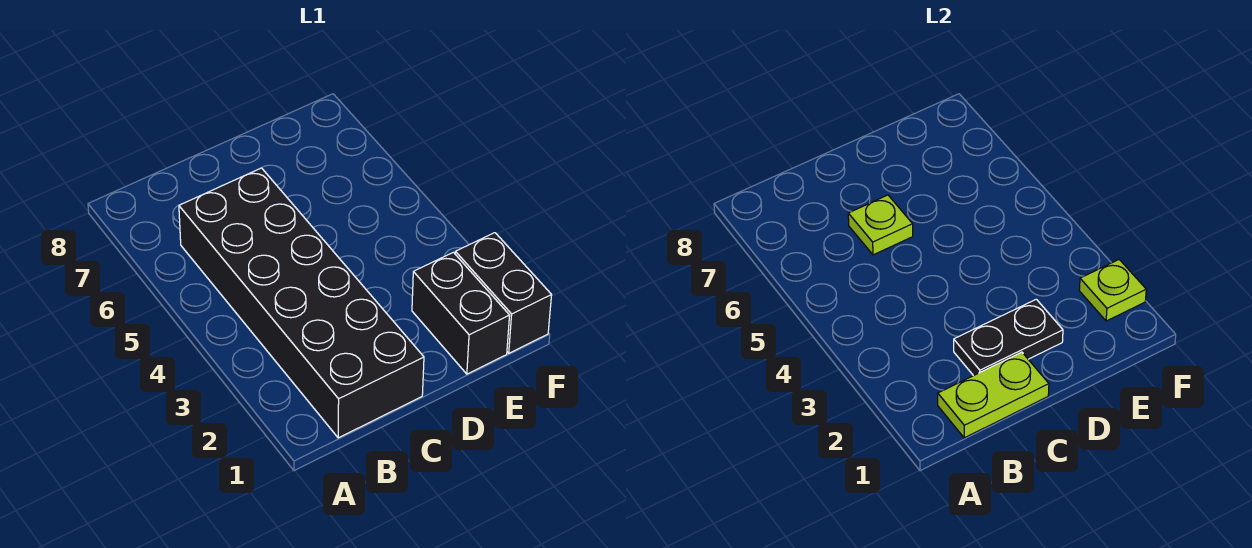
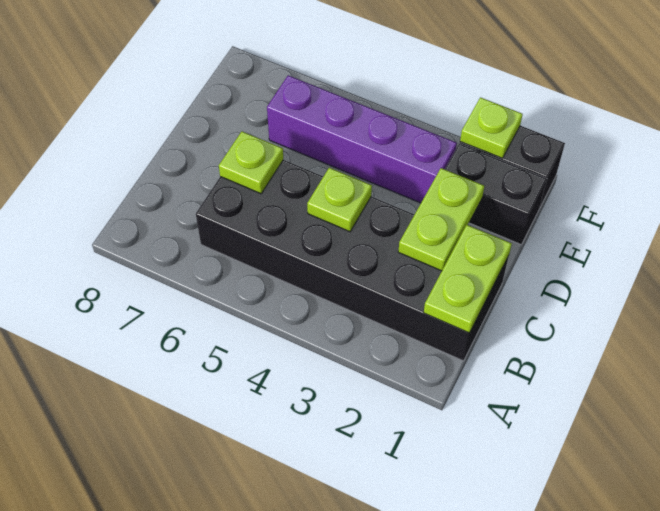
black plate C2:D2 level 2 -> lime plate C2:D2 level 2
none -> lime plate C4 level 2
none -> purple brick E3:E6 level 1

